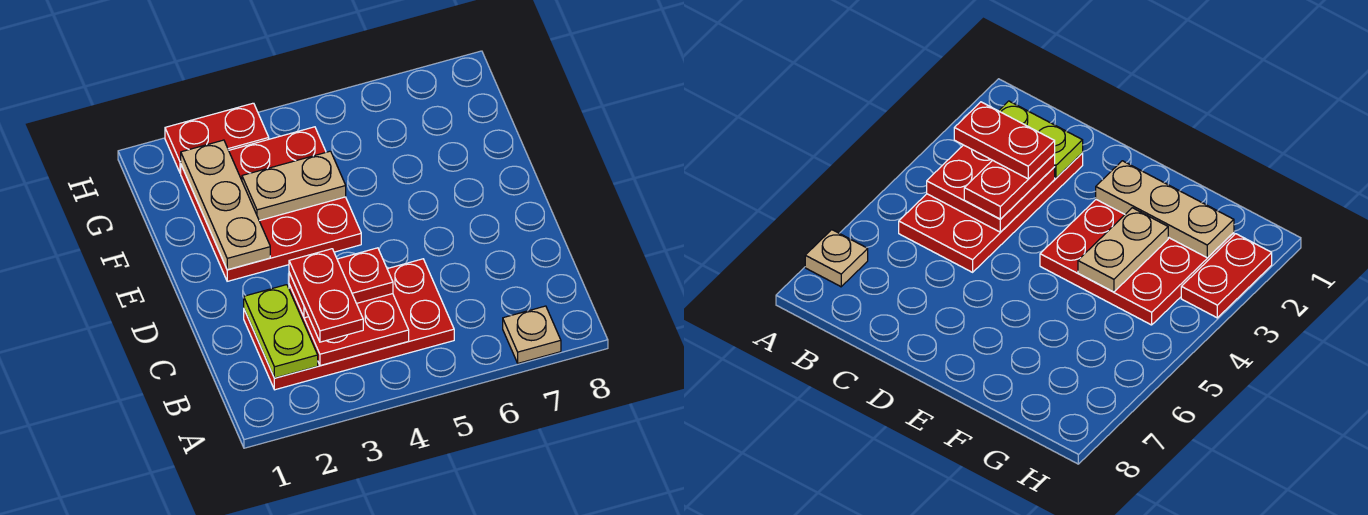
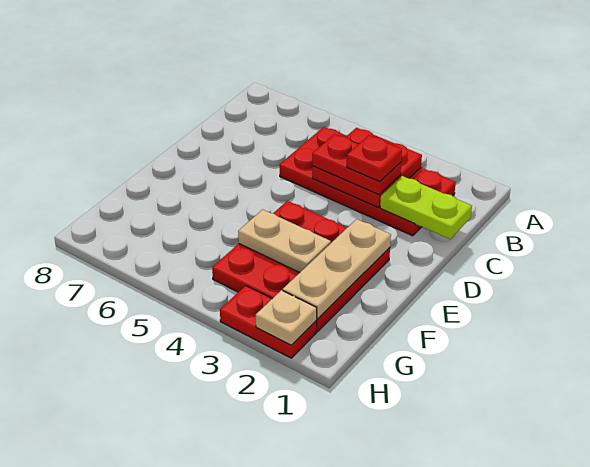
tan plate A7 level 1 -> tan plate H2 level 2
lime plate B2:C2 level 2 -> lime plate C1:C2 level 2
red plate B3:C3 level 4 -> red plate C3 level 4

